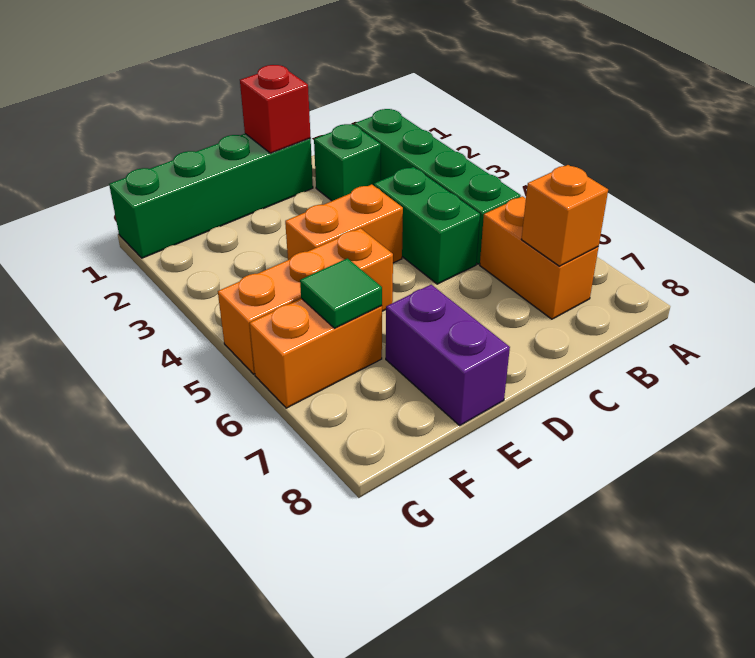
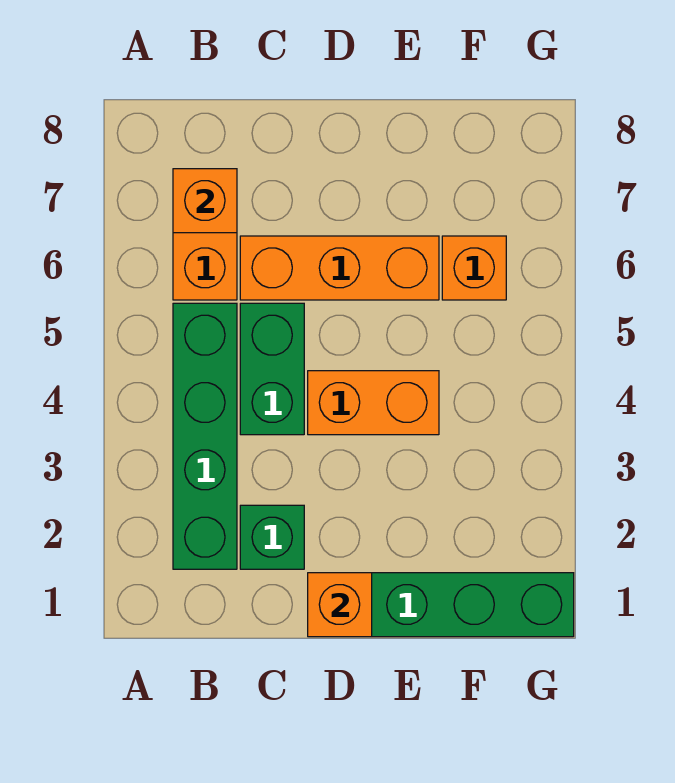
red brick D1 level 2 -> orange brick D1 level 2
orange brick E5:G5 level 1 -> orange brick C6:E6 level 1
purple brick E7:E8 level 1 -> none
orange brick F6:G6 level 1 -> orange brick F6 level 1
green tile F6 level 2 -> none

